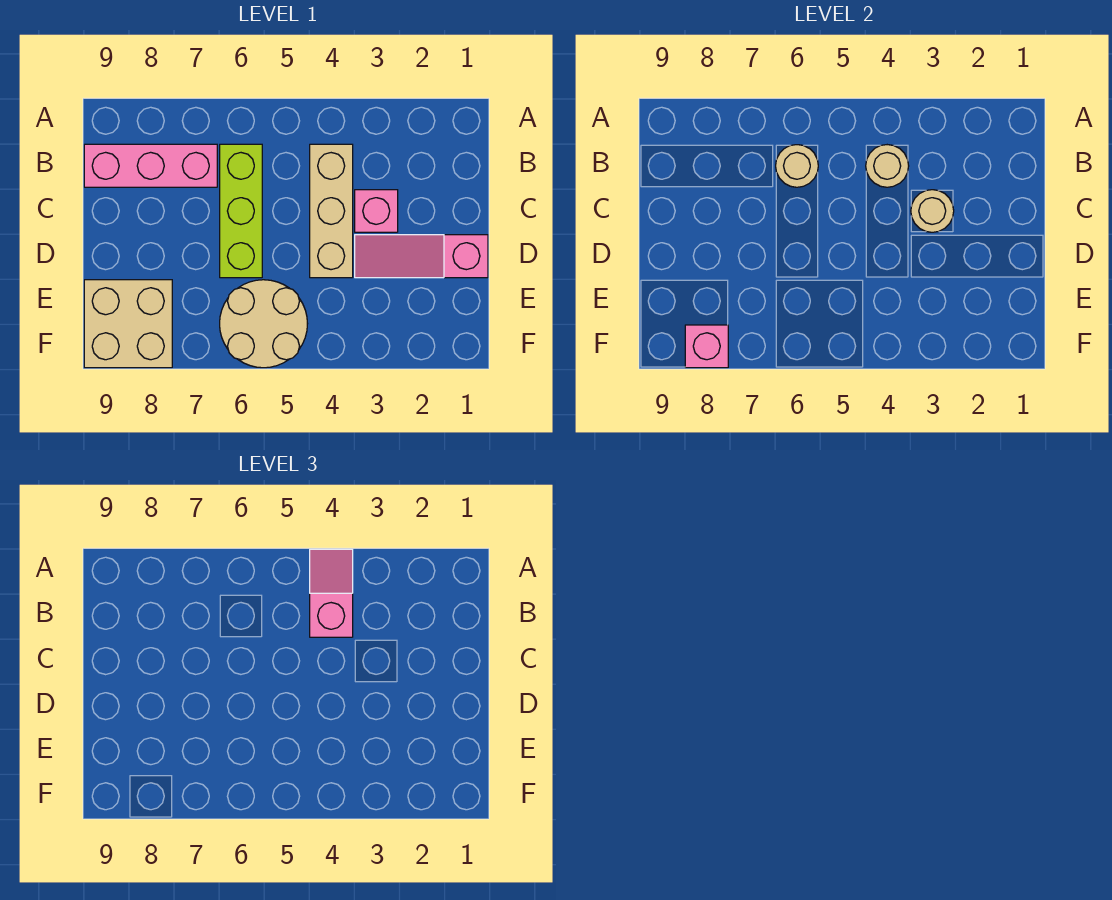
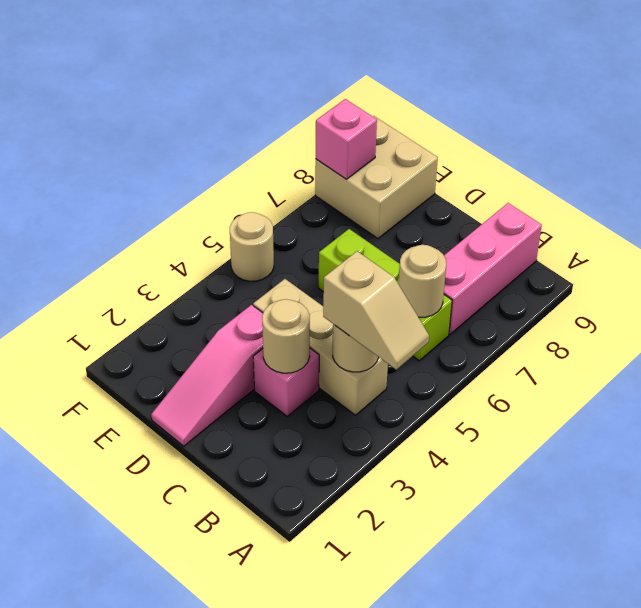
pink slope A4:B4 level 3 top B -> tan slope A4:B4 level 3 top B
pink slope D1:D3 level 1 top 1 -> pink slope D1:D3 level 1 top 3
tan round brick E5:F6 level 1 -> tan round brick F5 level 1

